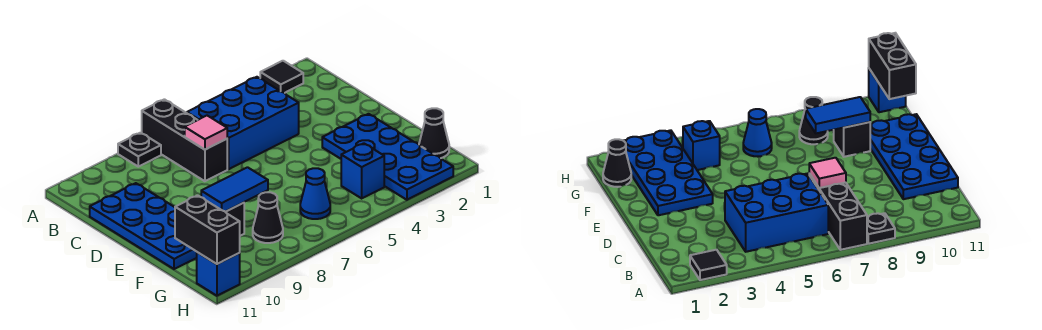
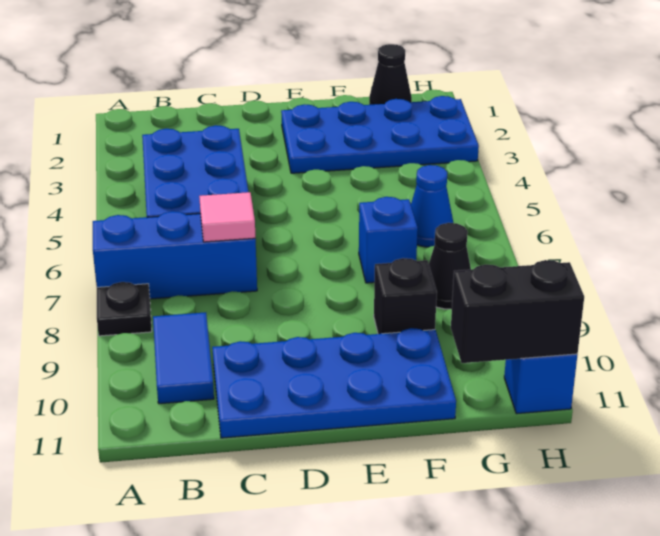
black tile A2 level 1 -> none
black brick A7:C7 level 1 -> blue brick A7:C7 level 1
blue tile F8:F9 level 2 -> blue tile B9:B10 level 1
blue brick G4 level 1 -> blue brick F7 level 1

